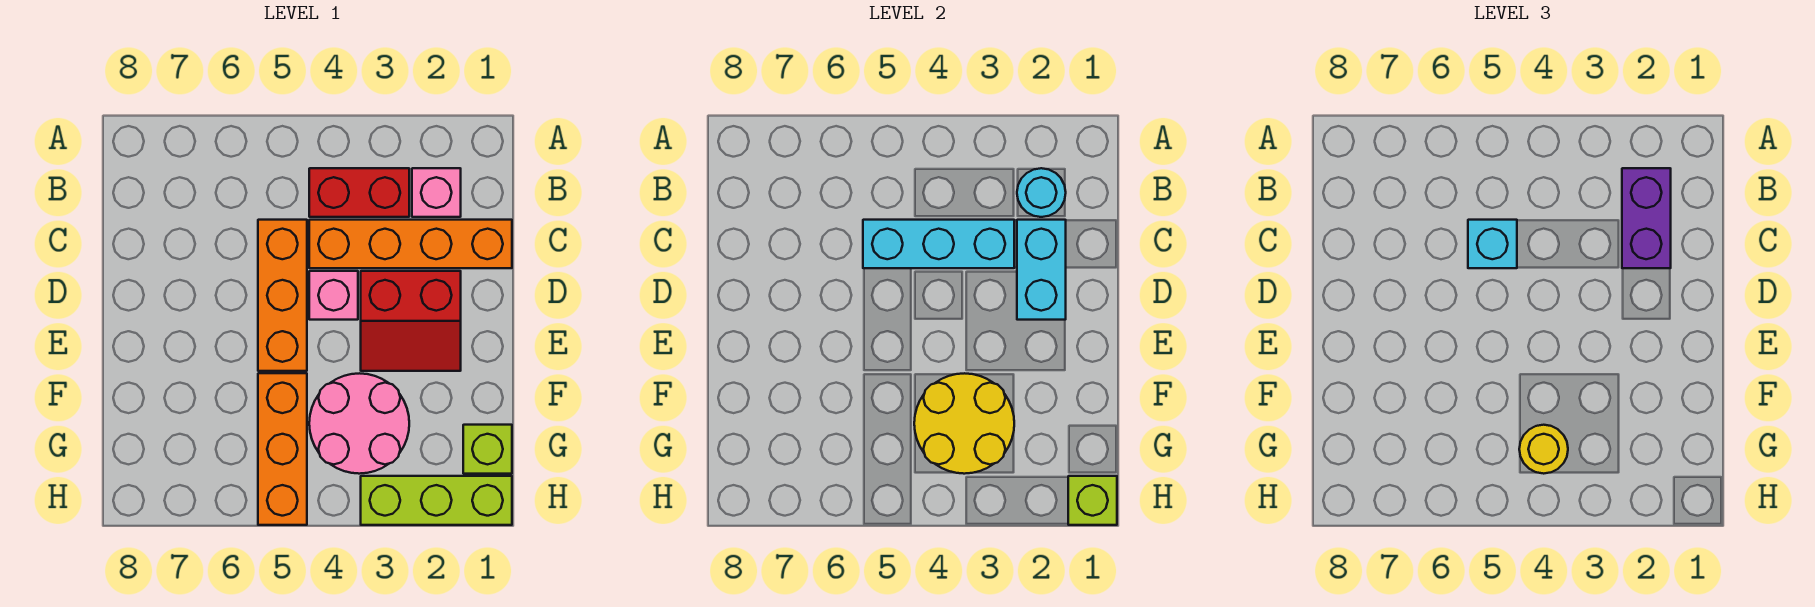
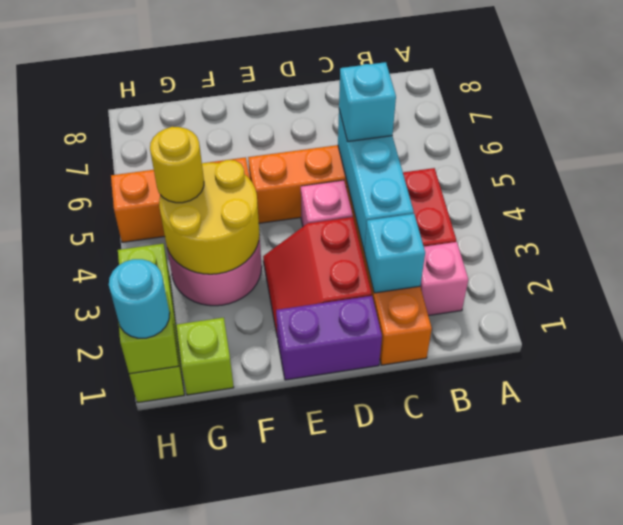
cyan round brick B2 level 2 -> cyan round brick H1 level 3
purple brick B2:C2 level 3 -> purple brick D1:E1 level 1
cyan brick C2:D2 level 2 -> cyan brick C2 level 2

